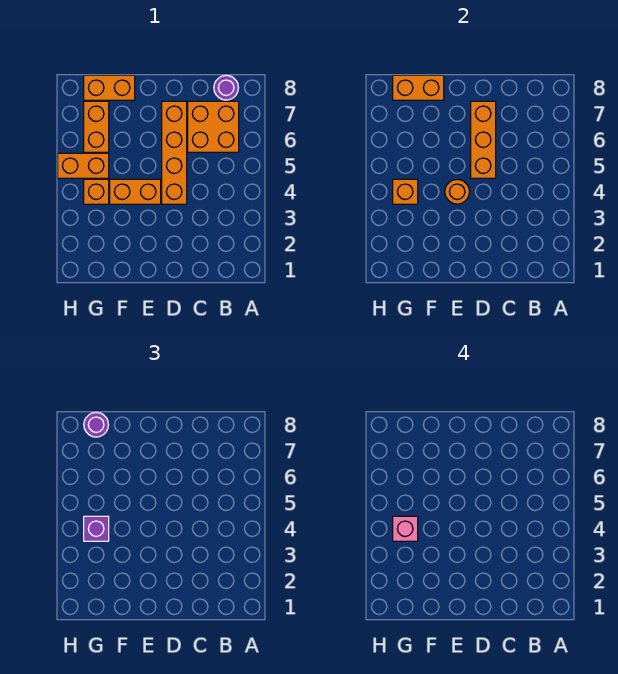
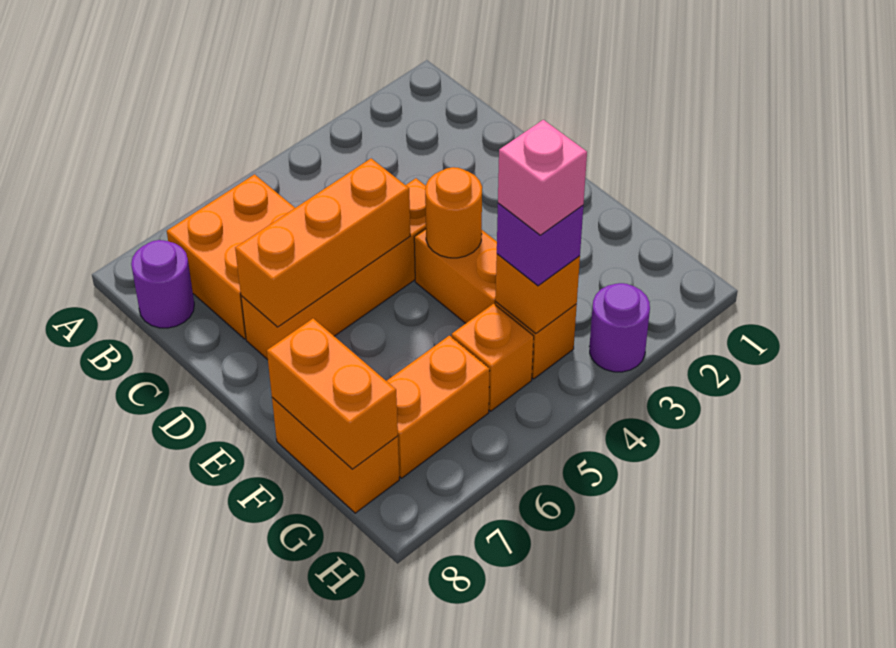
orange brick G5:H5 level 1 -> orange brick G5 level 1
purple round brick G8 level 3 -> purple round brick H3 level 1

